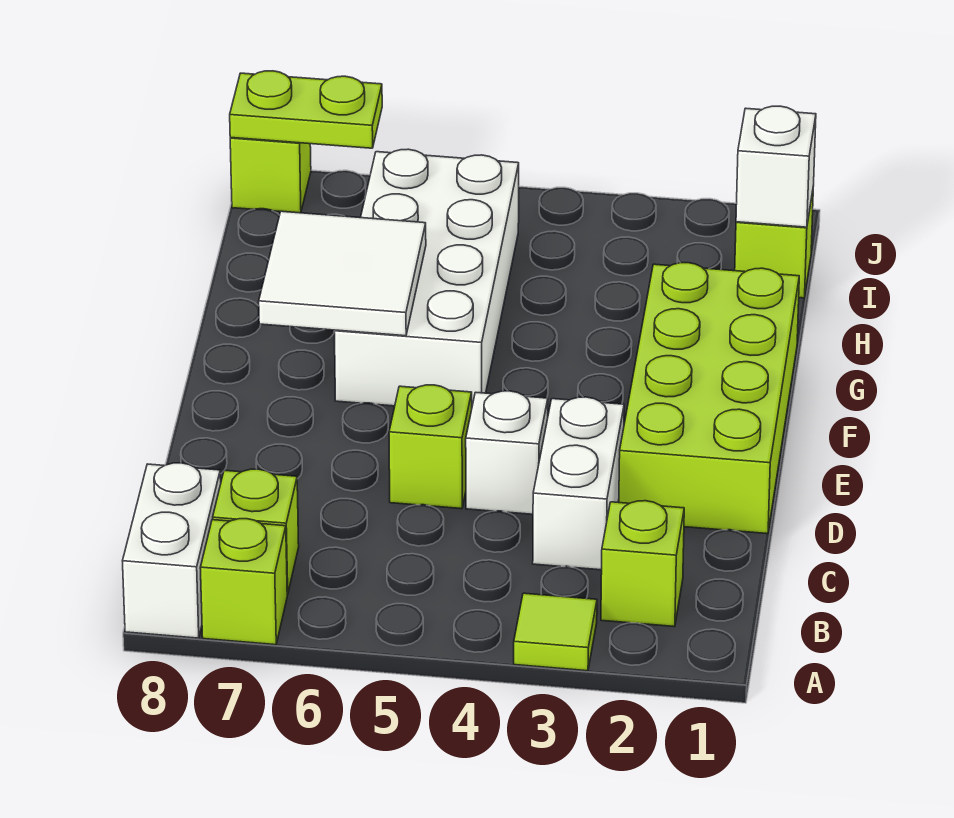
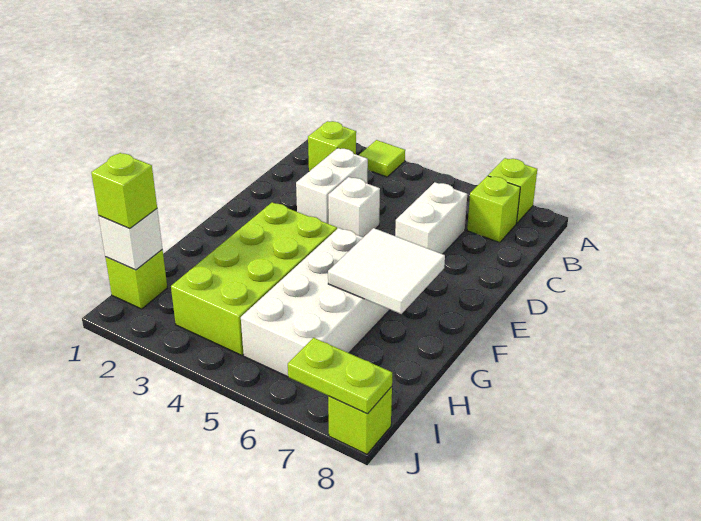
white brick A8:B8 level 1 -> white brick C6:D6 level 1
lime brick D1:G2 level 1 -> lime brick F3:I4 level 1
lime brick D5 level 1 -> lime brick I1 level 3

